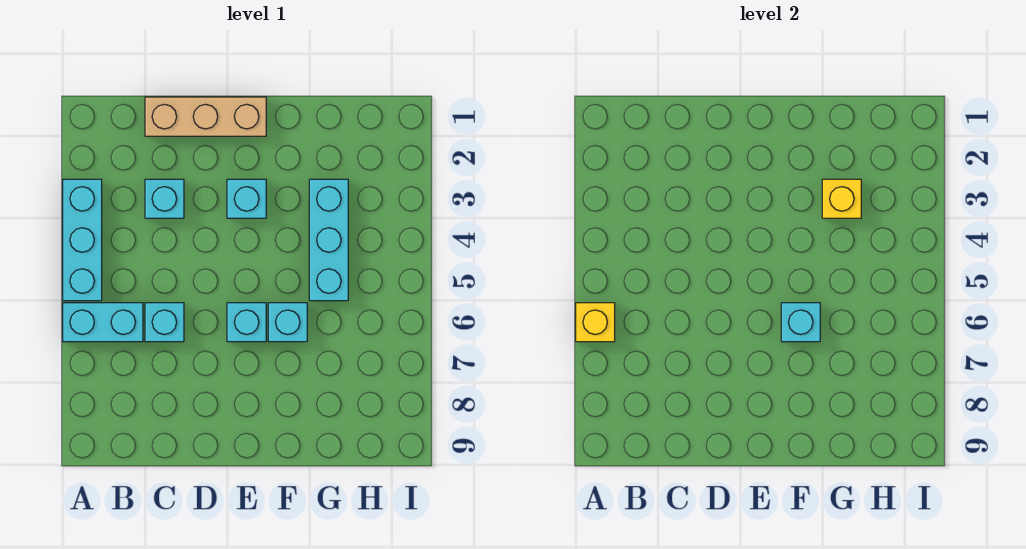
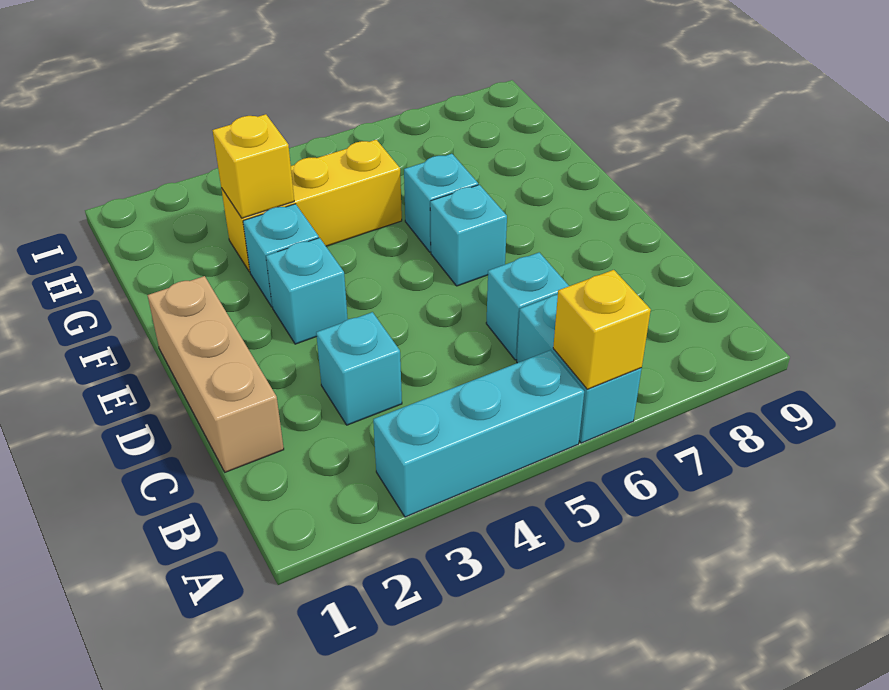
cyan brick F6 level 2 -> cyan brick F3 level 1
cyan brick G3:G5 level 1 -> yellow brick G3:G5 level 1

